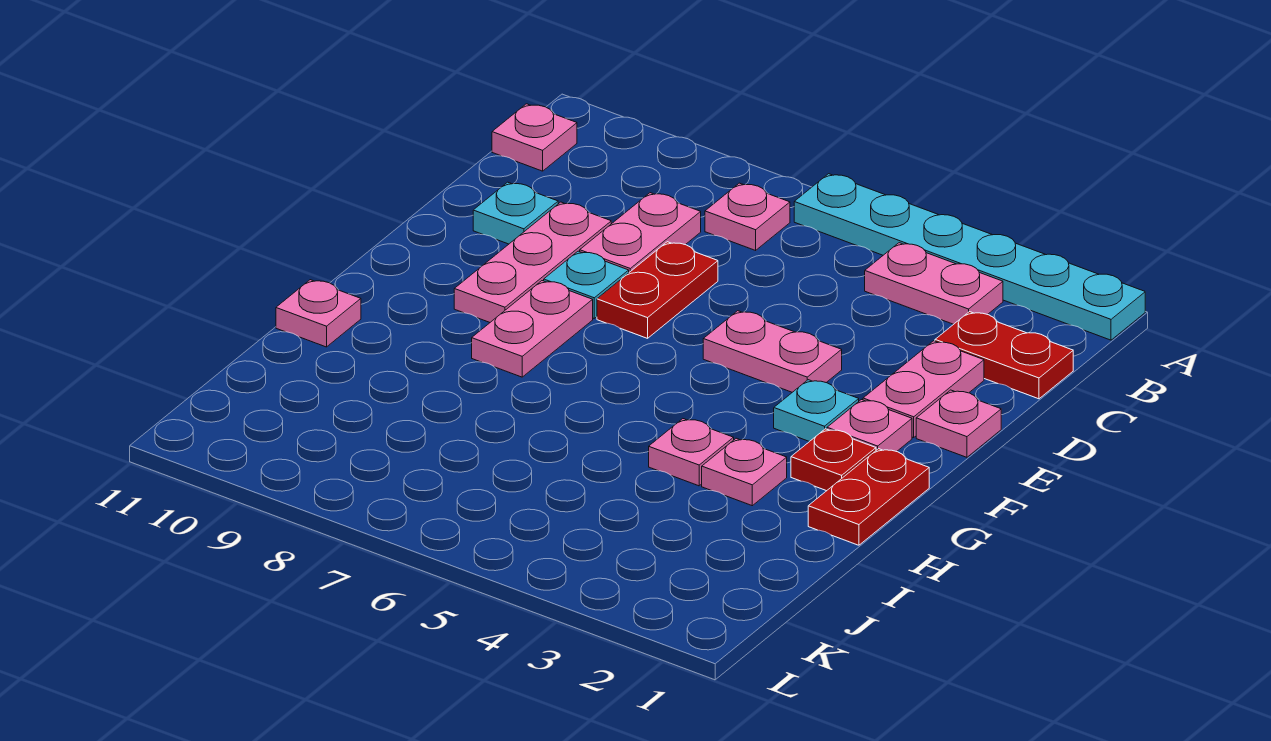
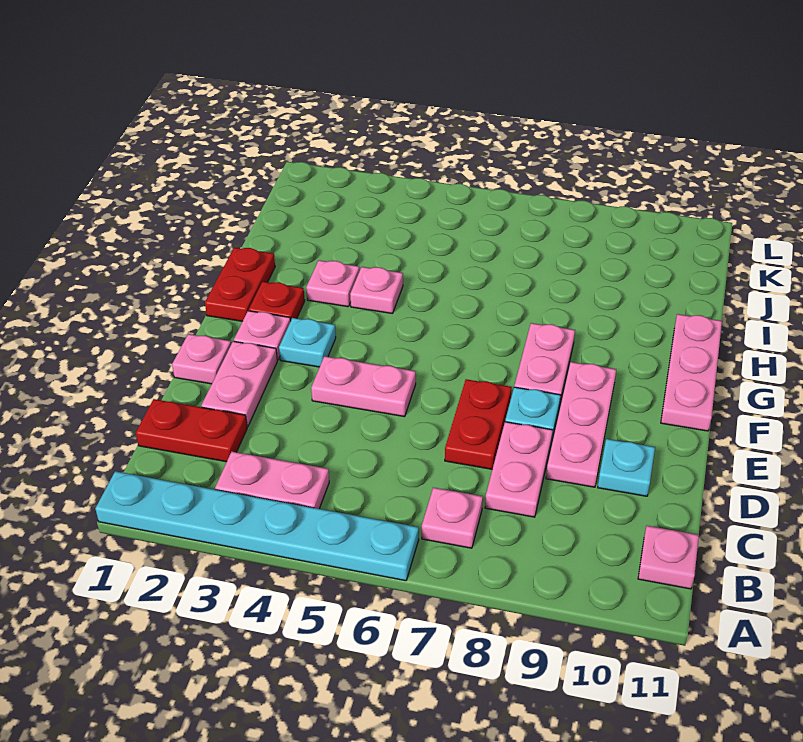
pink plate H11 level 1 -> pink plate F11:H11 level 1

